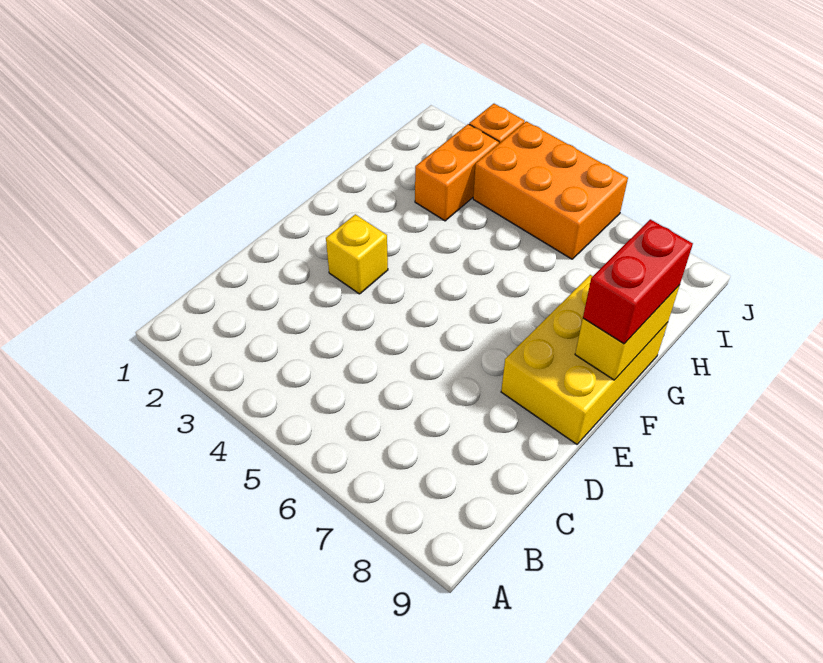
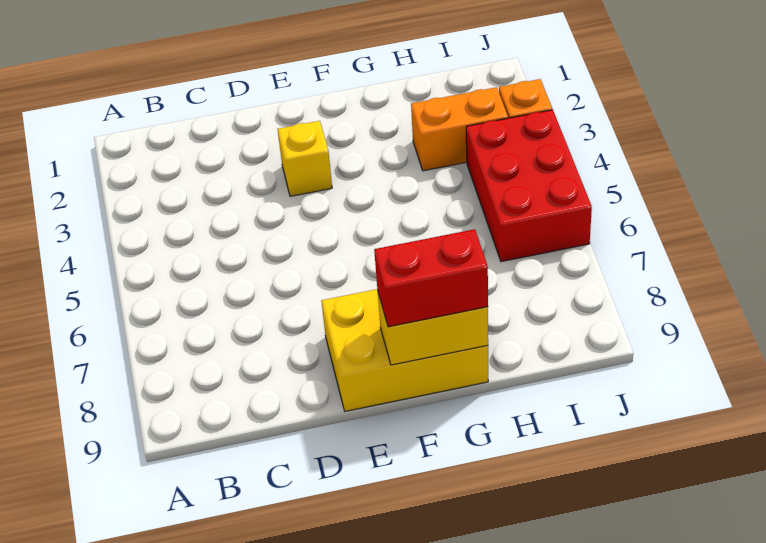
orange brick I4:J6 level 1 -> red brick I4:J6 level 1

